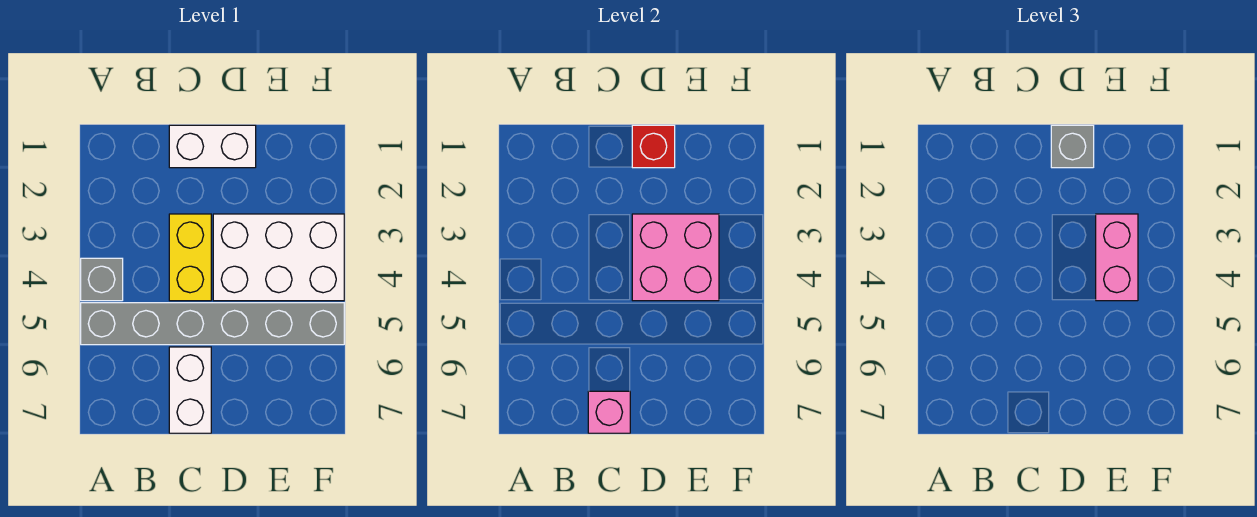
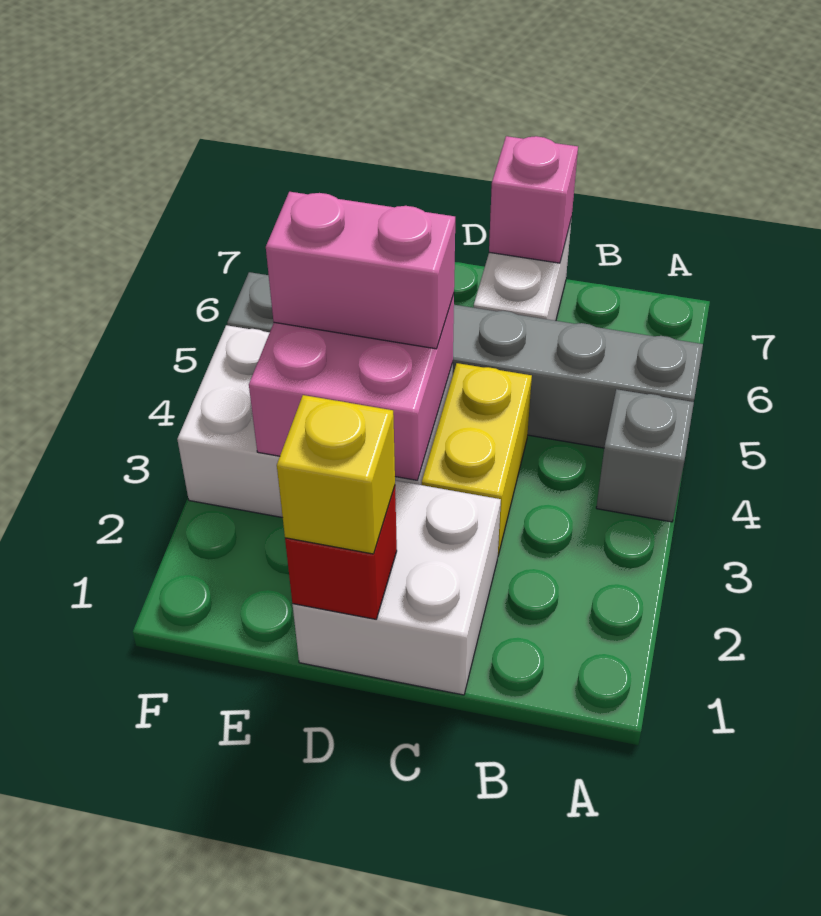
white brick C1:D1 level 1 -> white brick C1:D2 level 1
grey brick D1 level 3 -> yellow brick D1 level 3
pink brick E3:E4 level 3 -> pink brick D4:E4 level 3

